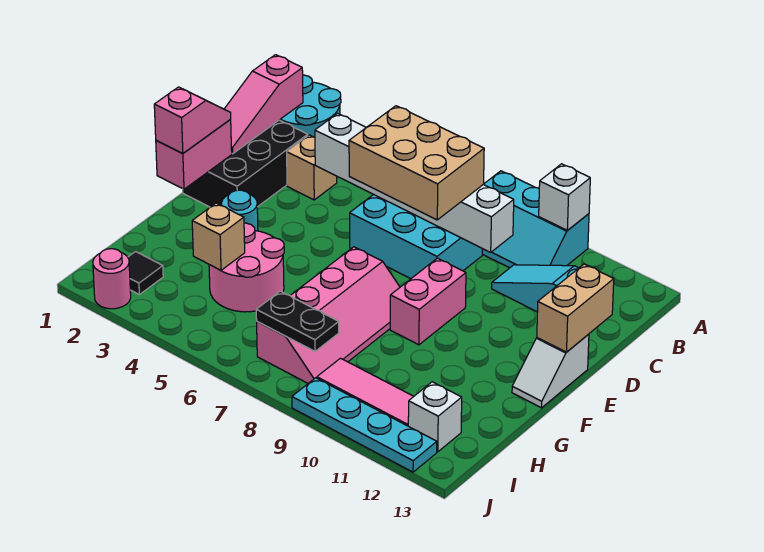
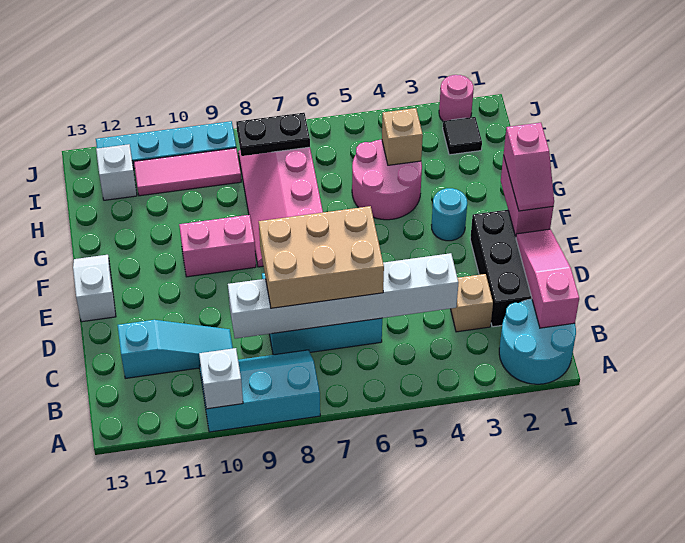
tan brick D13:E13 level 2 -> none
pink brick E9:F9 level 1 -> pink brick F9:F10 level 1

